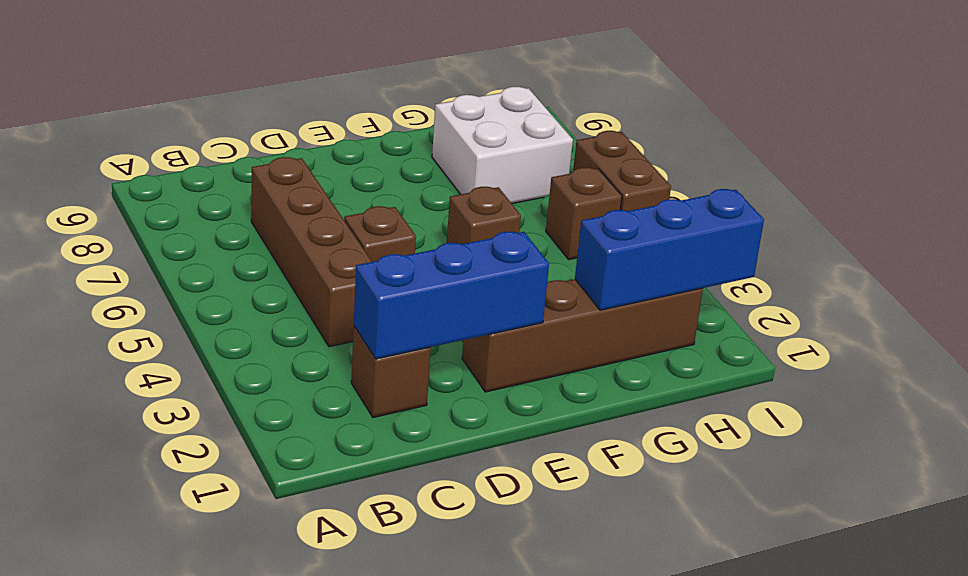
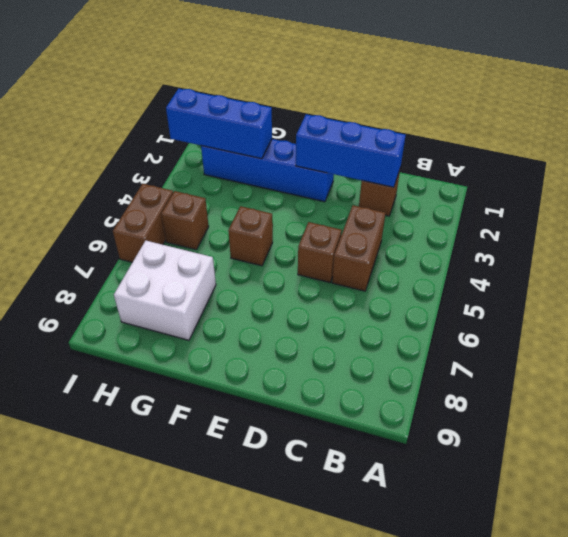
brown brick C4:C7 level 1 -> brown brick C4:C5 level 1
brown brick E2:H2 level 1 -> blue brick E2:H2 level 1

